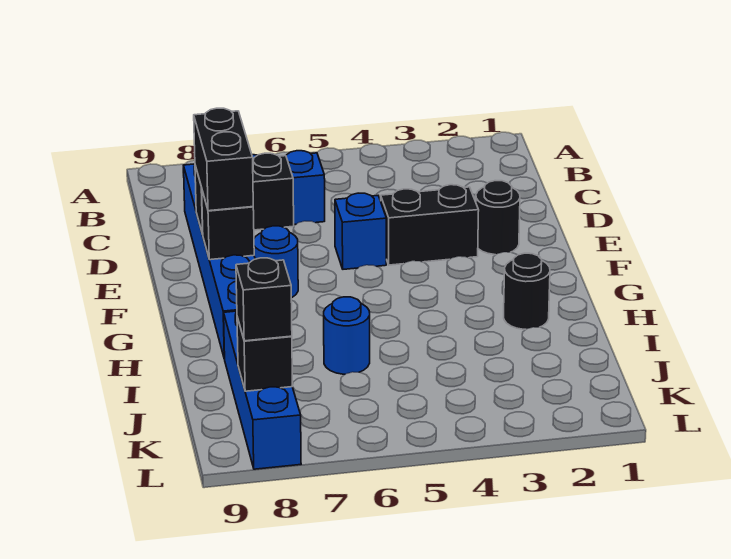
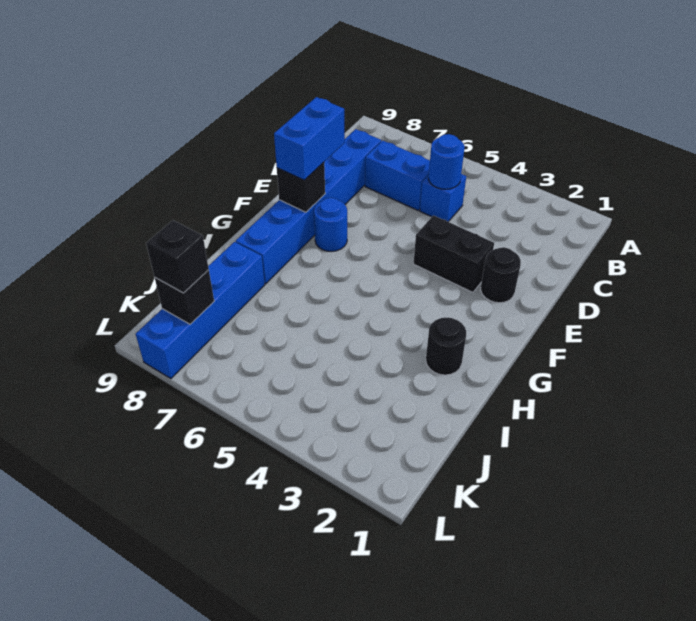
blue brick E5 level 1 -> blue brick C5 level 1
black brick E7:E8 level 2 -> none
black brick E8:F8 level 3 -> blue brick E8:F8 level 3
blue round brick I6 level 1 -> blue round brick C5 level 2

